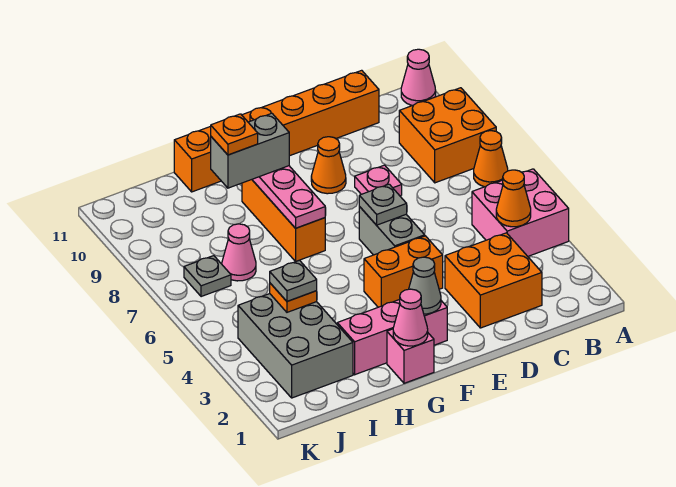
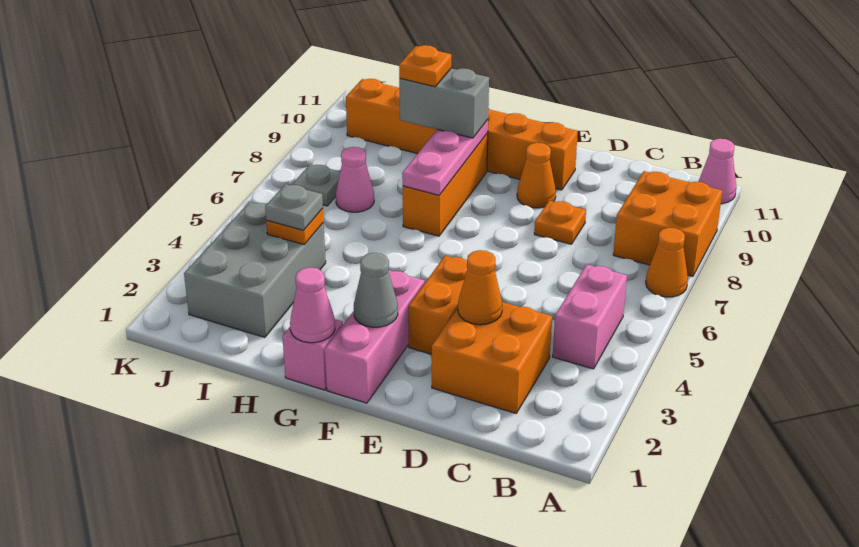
pink brick A4:B5 level 1 -> pink brick B4:B5 level 1
orange cone B4 level 2 -> orange cone D3 level 2
orange brick C11:H11 level 1 -> orange brick E10:J10 level 1
pink plate D8 level 1 -> orange plate D8 level 1
orange brick E4:F4 level 1 -> orange brick E3:E4 level 1
grey brick E5:E6 level 1 -> none
grey plate E6 level 2 -> none
pink brick F2:H2 level 1 -> pink brick F1:F3 level 1

